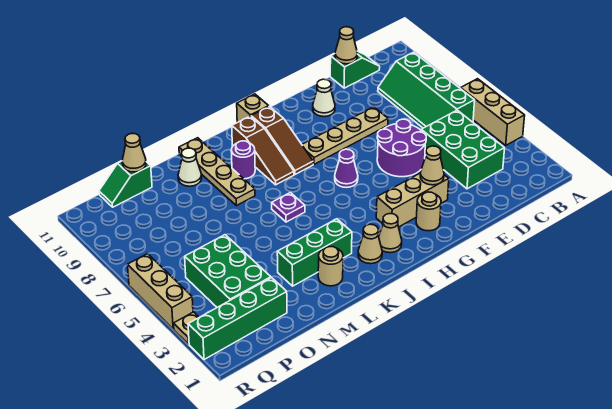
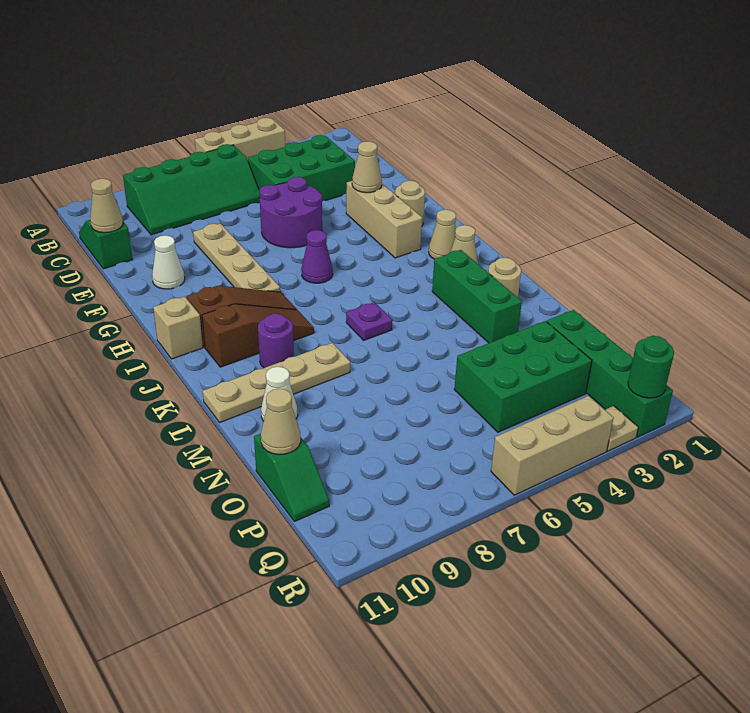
none -> green round brick R2 level 2

